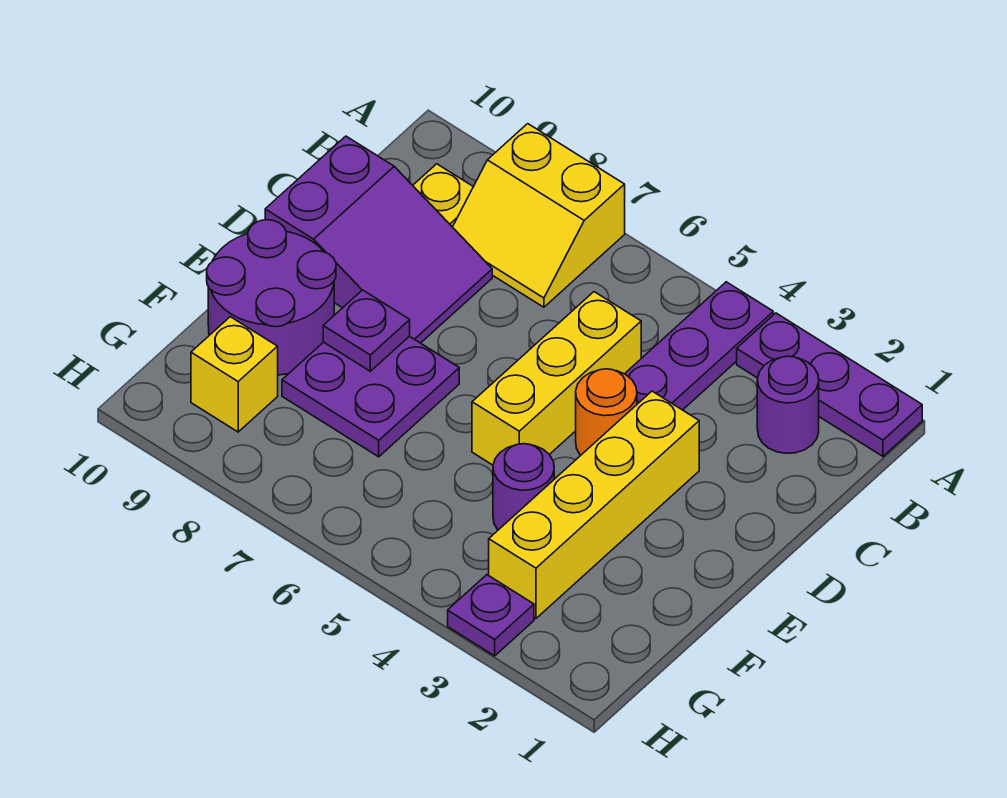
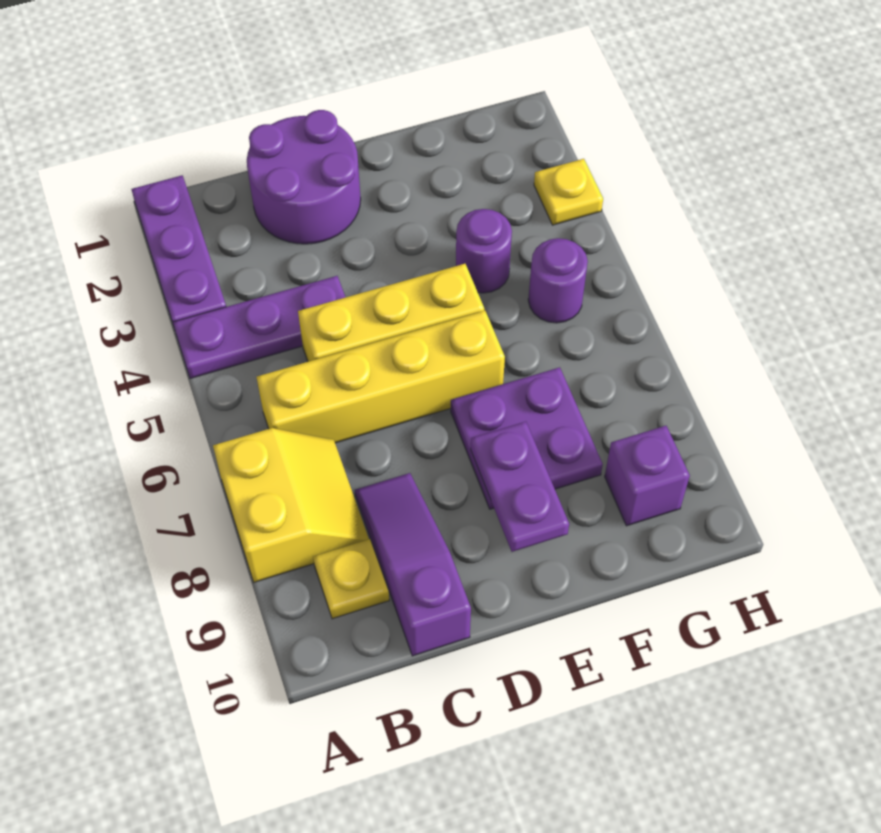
purple round brick B2 level 1 -> purple round brick G5 level 1
purple slope C8:D10 level 1 top 10 -> purple slope C8:C10 level 1 top 10
yellow brick D3:G3 level 1 -> yellow brick B6:E6 level 1
orange round brick D4 level 1 -> none
purple plate E8 level 2 -> purple plate E8:E9 level 2
purple round brick E9:F10 level 1 -> purple round brick C1:D2 level 1
yellow brick G9 level 1 -> purple brick G9 level 1
purple plate H3 level 1 -> yellow plate H3 level 1

